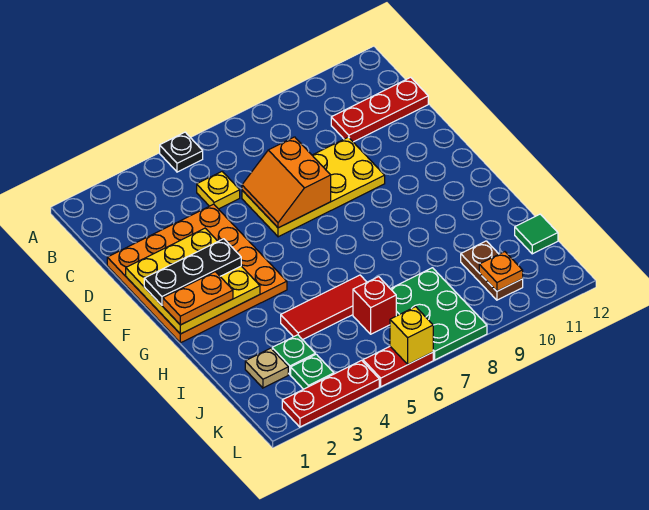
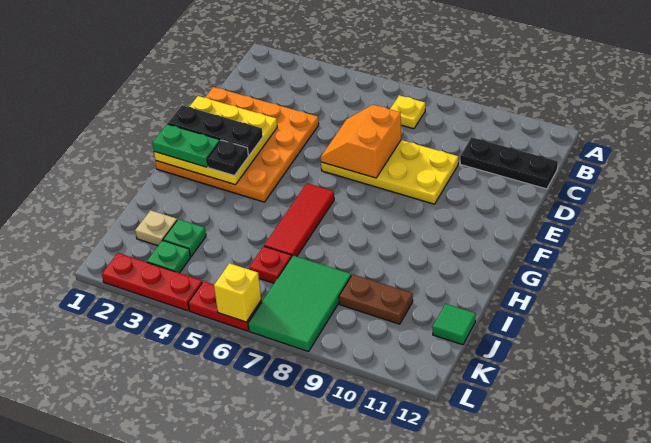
black plate A5 level 1 -> black plate G3 level 3
yellow plate C5 level 1 -> yellow plate B7 level 1
red plate C10:C12 level 1 -> black plate C10:C12 level 1
orange plate G1:G2 level 3 -> green plate G1:G2 level 3
red tile I4:I6 level 1 -> red tile G6:I6 level 1
red brick J6 level 1 -> red plate J6 level 1
green plate J7:L8 level 1 -> green tile J7:L8 level 1
brown plate J10:K10 level 1 -> brown plate J9:J10 level 1
orange plate K10 level 2 -> none

